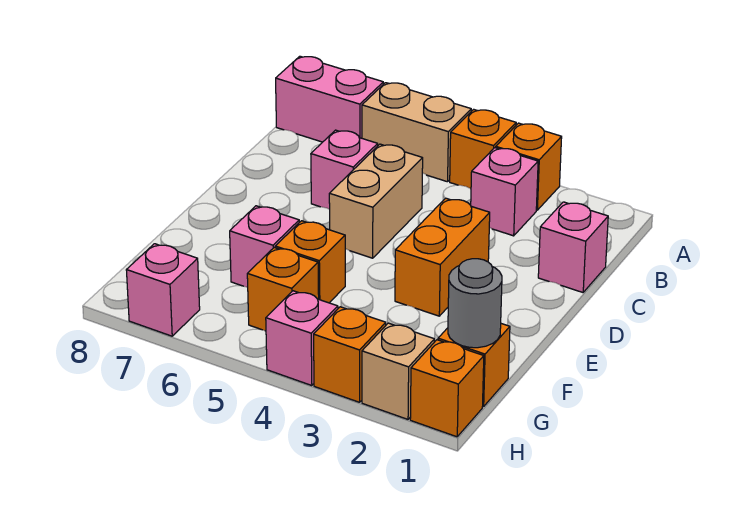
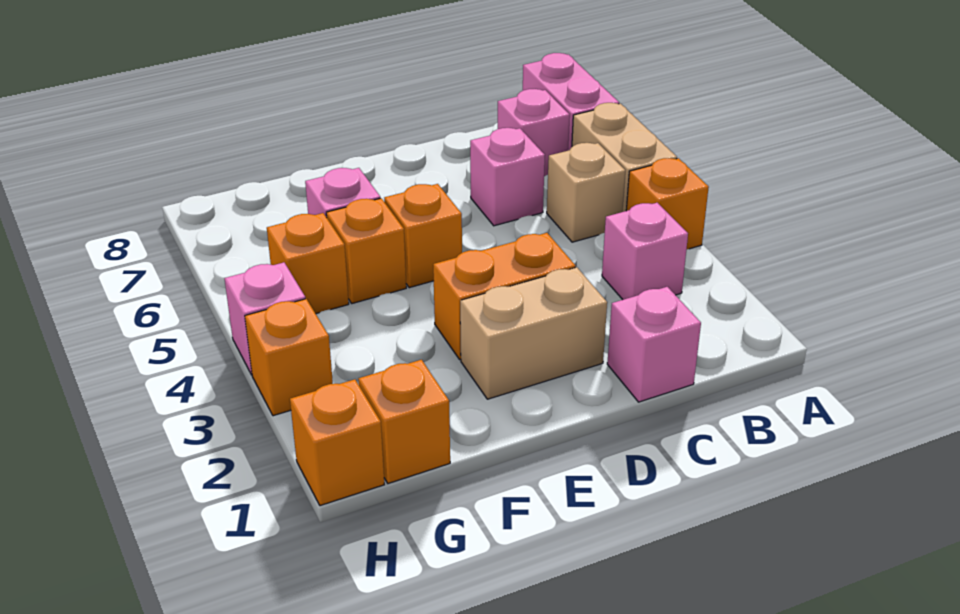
orange brick A3 level 1 -> orange brick E5 level 1
tan brick C5:D5 level 1 -> tan brick D2:E2 level 1
grey round brick G1 level 2 -> none
tan brick H2 level 1 -> tan brick B5 level 1
pink brick H7 level 1 -> pink brick B7 level 1

